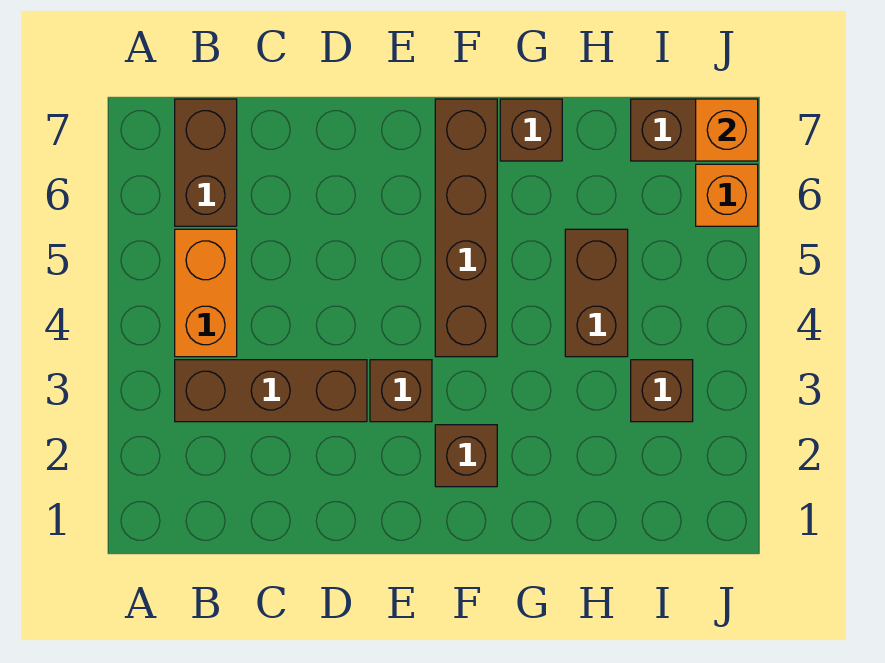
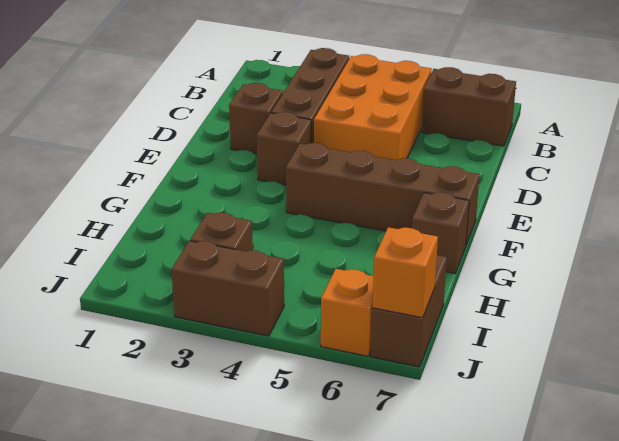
orange brick B4:B5 level 1 -> orange brick B4:D5 level 1
brown brick F2 level 1 -> brown brick D2 level 1
brown brick H4:H5 level 1 -> brown brick J3:J4 level 1

